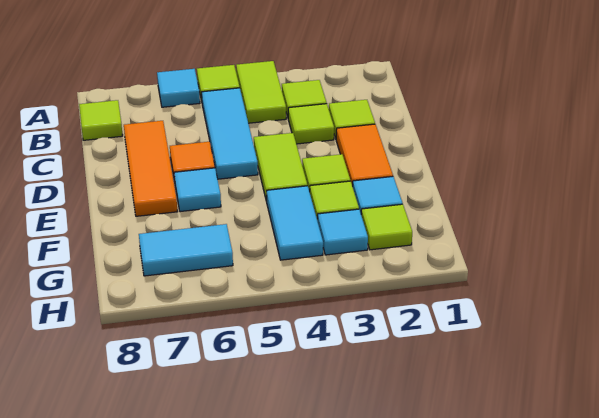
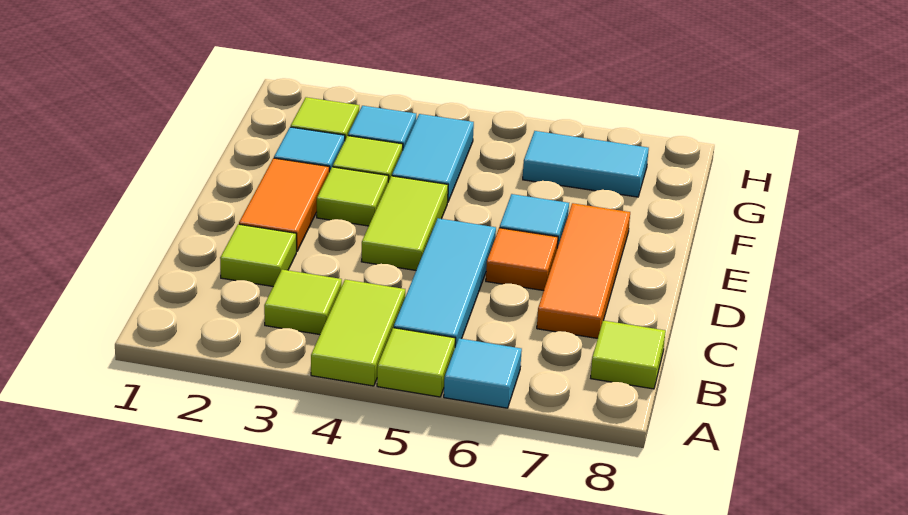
lime tile C3 level 1 -> none

